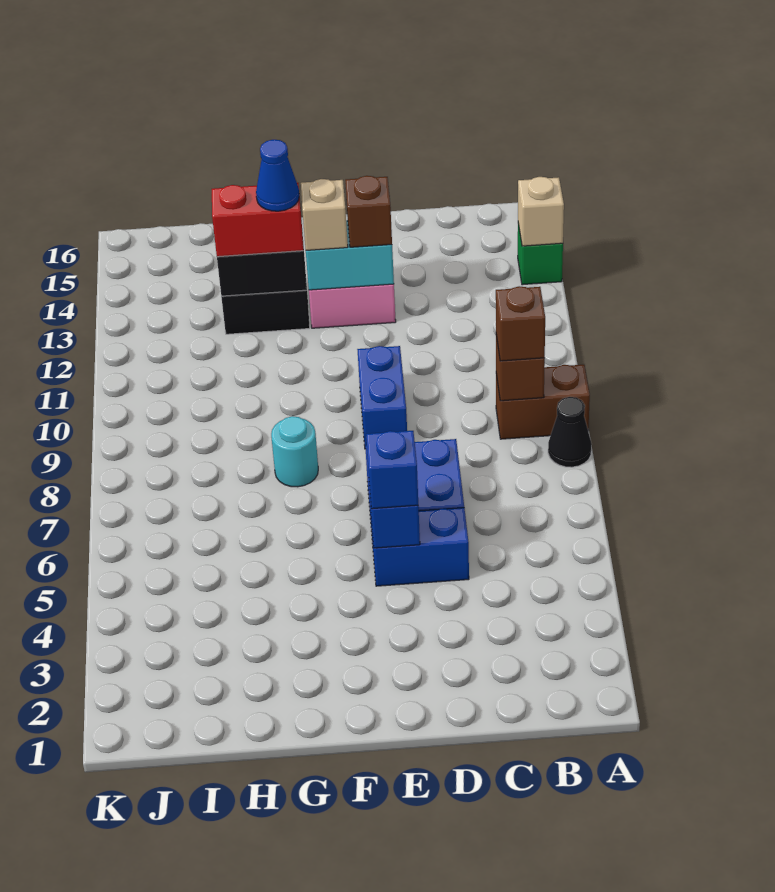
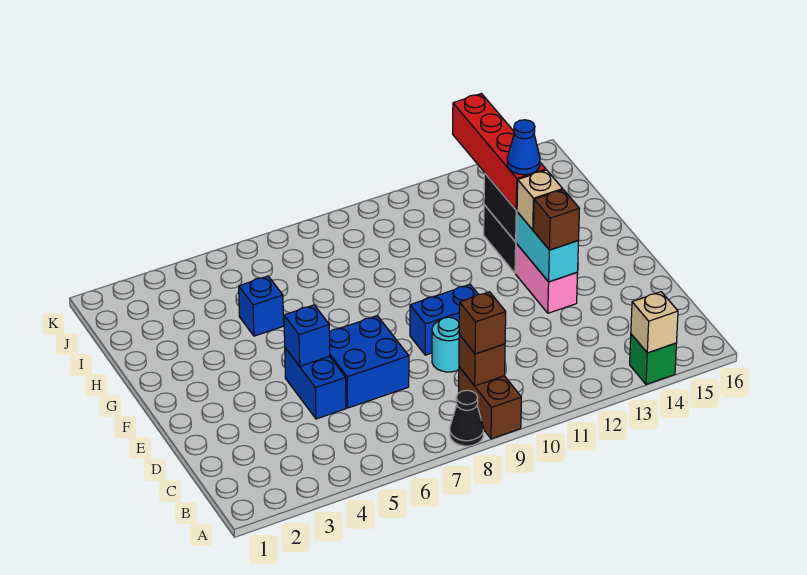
blue brick E5 level 3 -> blue brick H5 level 1
cyan round brick G8 level 1 -> cyan round brick D9 level 1
red brick G13:H13 level 3 -> red brick G13:J13 level 3

